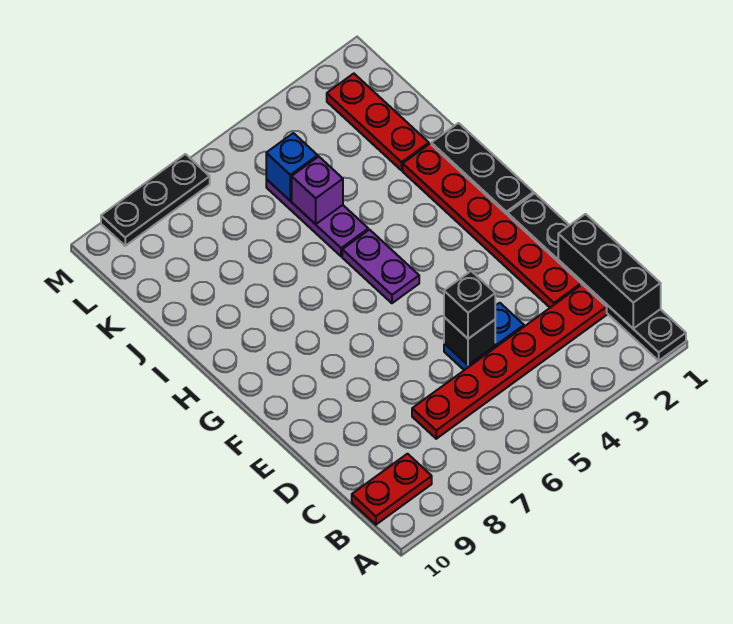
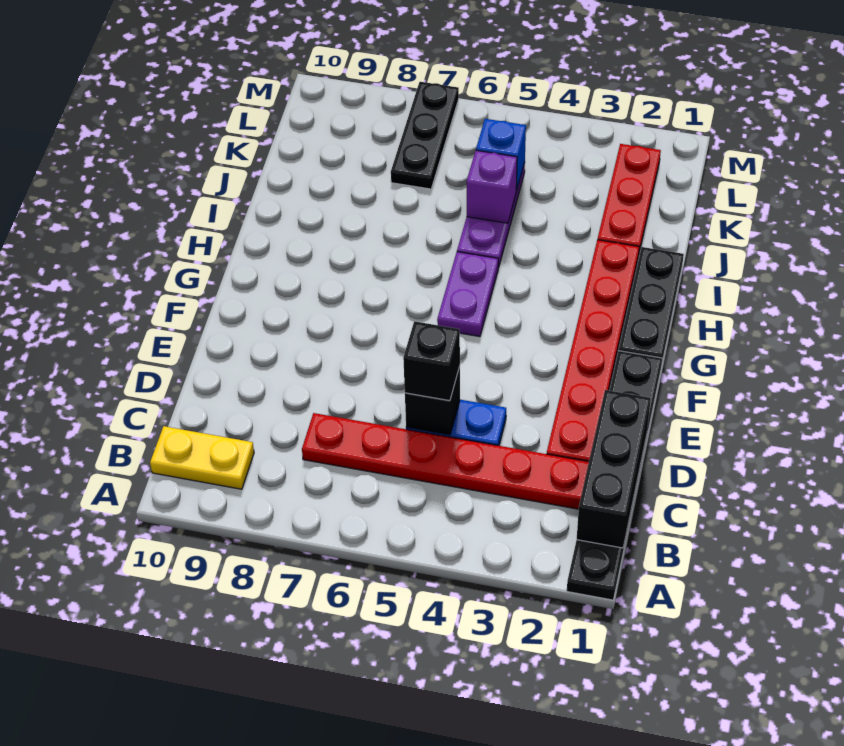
red plate B9:B10 level 1 -> yellow plate B9:B10 level 1
black plate M7:M9 level 1 -> black plate K7:M7 level 1

